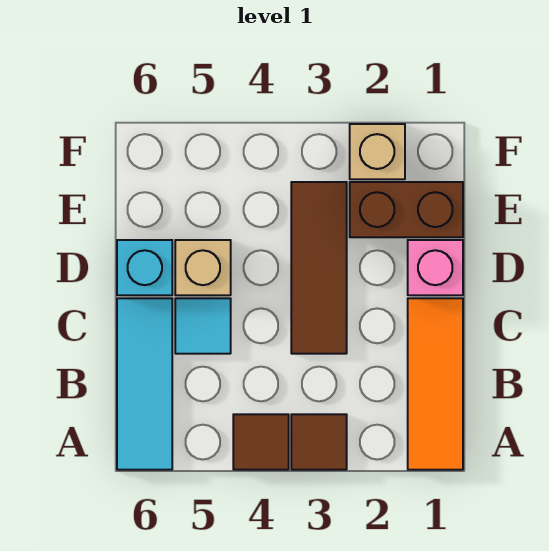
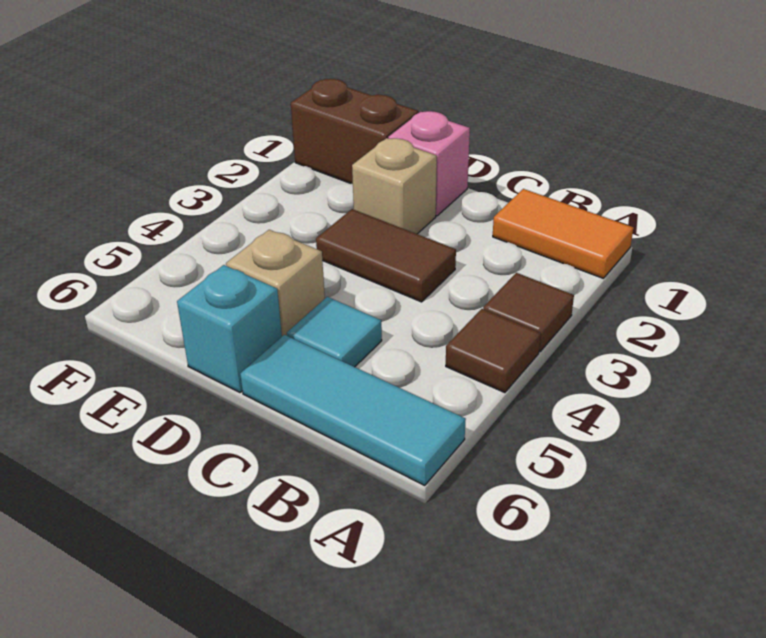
orange tile A1:C1 level 1 -> orange tile A1:B1 level 1
brown tile C3:E3 level 1 -> brown tile C3:D3 level 1
brown brick E1:E2 level 1 -> brown brick E1:F1 level 1
tan brick F2 level 1 -> tan brick D2 level 1

